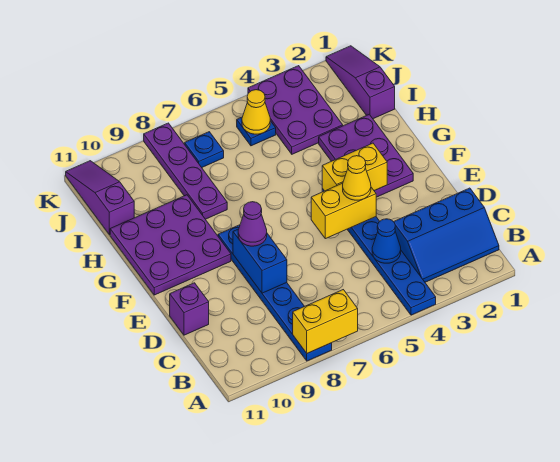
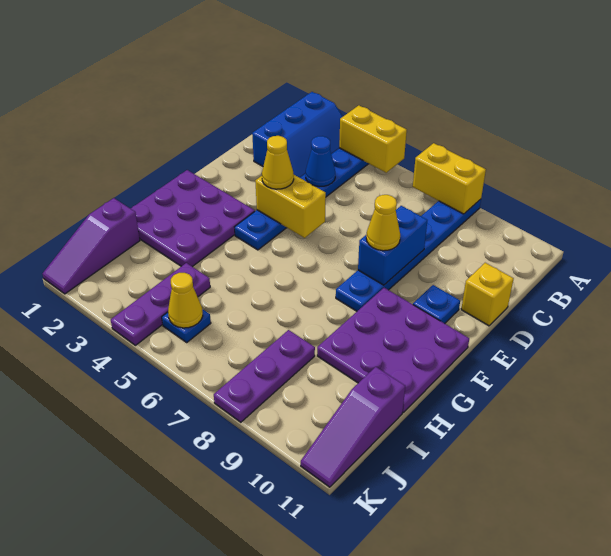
blue slope B1:C3 level 1 top C -> blue slope A2:C3 level 1 top 2
purple brick D11 level 1 -> yellow brick D11 level 1
purple cone E8 level 3 -> yellow cone E8 level 3
purple plate F2:H3 level 1 -> purple plate F1:H3 level 1
yellow brick F3:F4 level 2 -> yellow brick A4:A5 level 2
purple plate H8:K8 level 1 -> purple plate I8:K8 level 1
purple plate I3:K4 level 1 -> purple plate I4:K4 level 1
blue plate J7 level 1 -> blue plate E10 level 1

